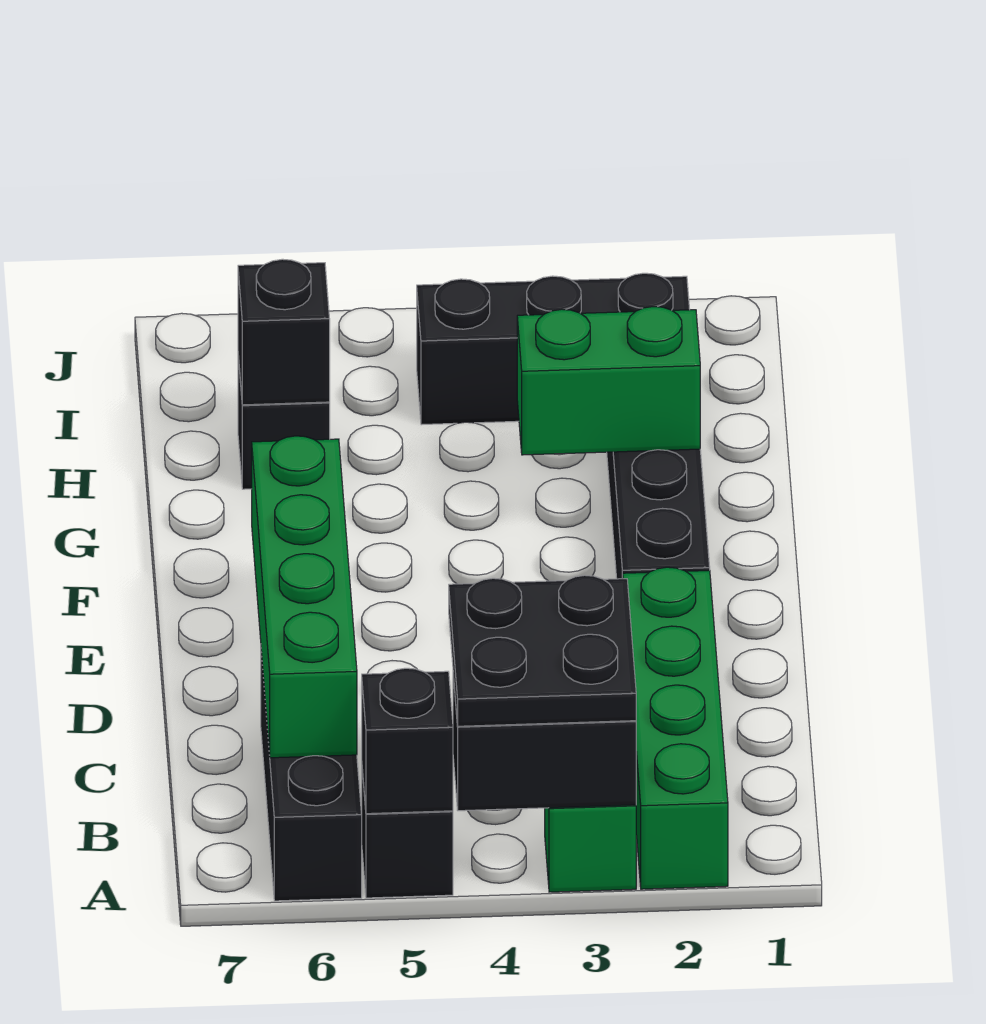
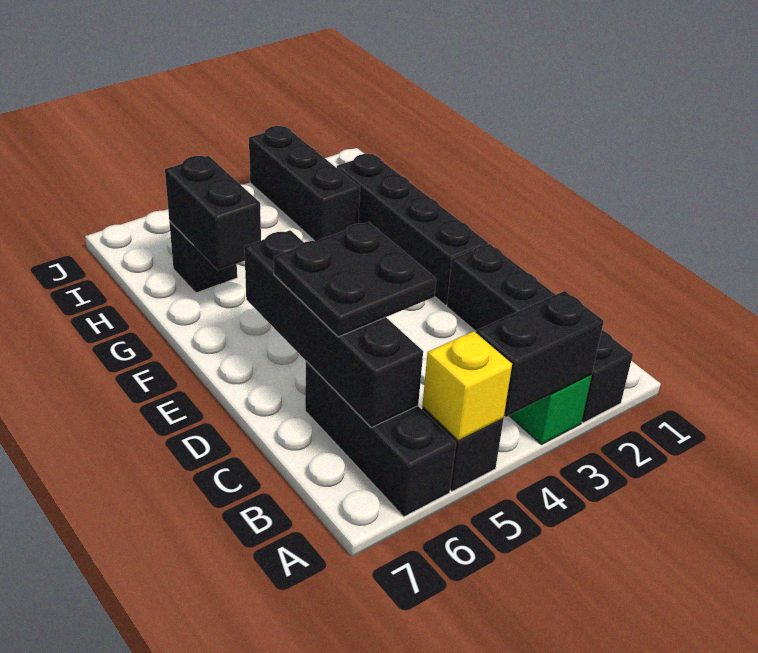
green brick A2:D2 level 1 -> black brick A2:D2 level 1
black plate A3:B4 level 3 -> black plate C5:D6 level 3
black brick A5 level 2 -> yellow brick A5 level 2
green brick B6:E6 level 2 -> black brick B6:E6 level 2
green brick G2:G3 level 2 -> none
black brick H6 level 2 -> black brick G6:H6 level 2
black brick I2:I4 level 1 -> black brick H3:J3 level 1

